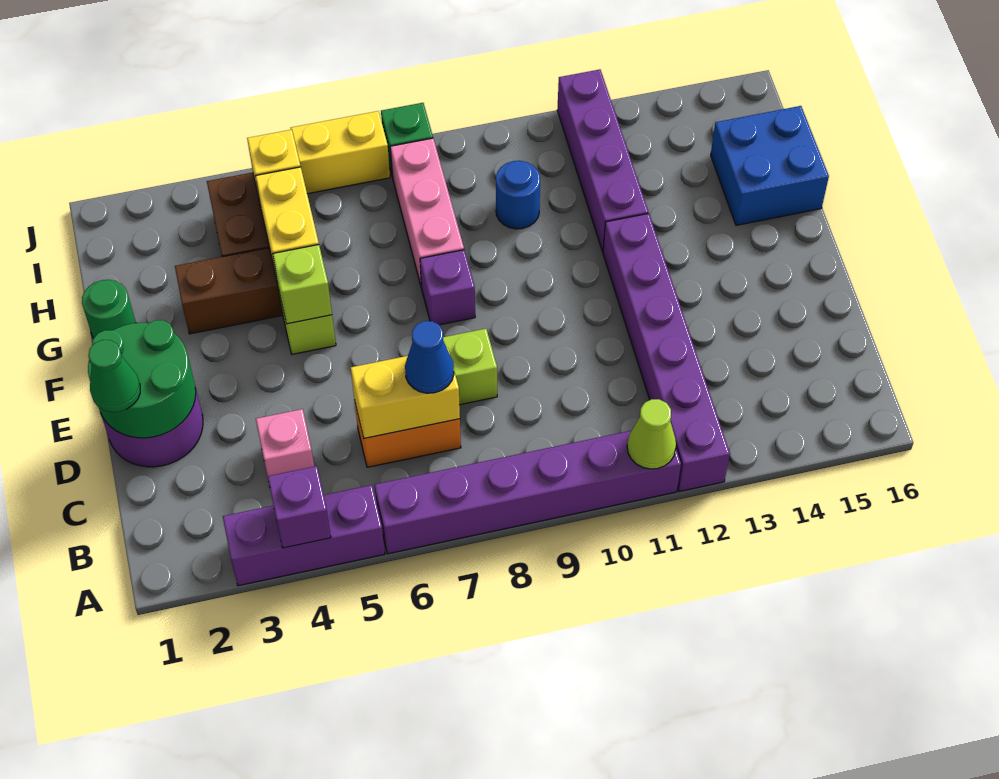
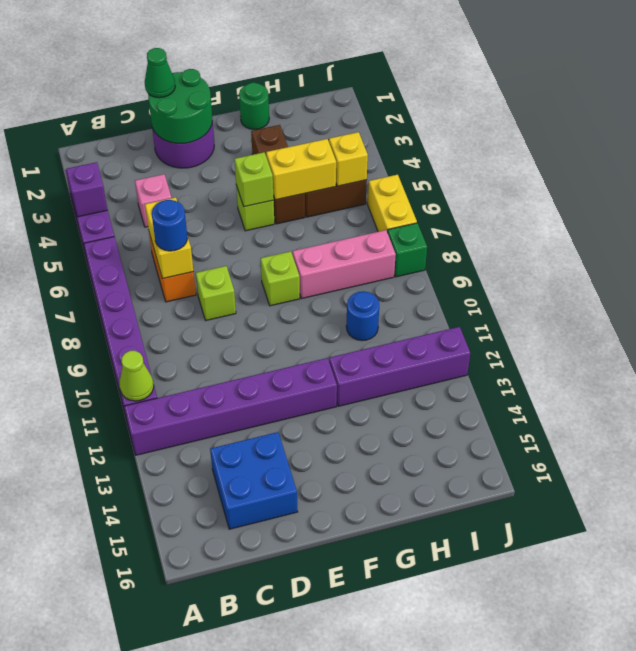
blue cone C7 level 3 -> blue round brick C7 level 3
purple brick F8 level 1 -> lime brick F8 level 1
blue brick G15:H16 level 1 -> blue brick C14:D15 level 1

